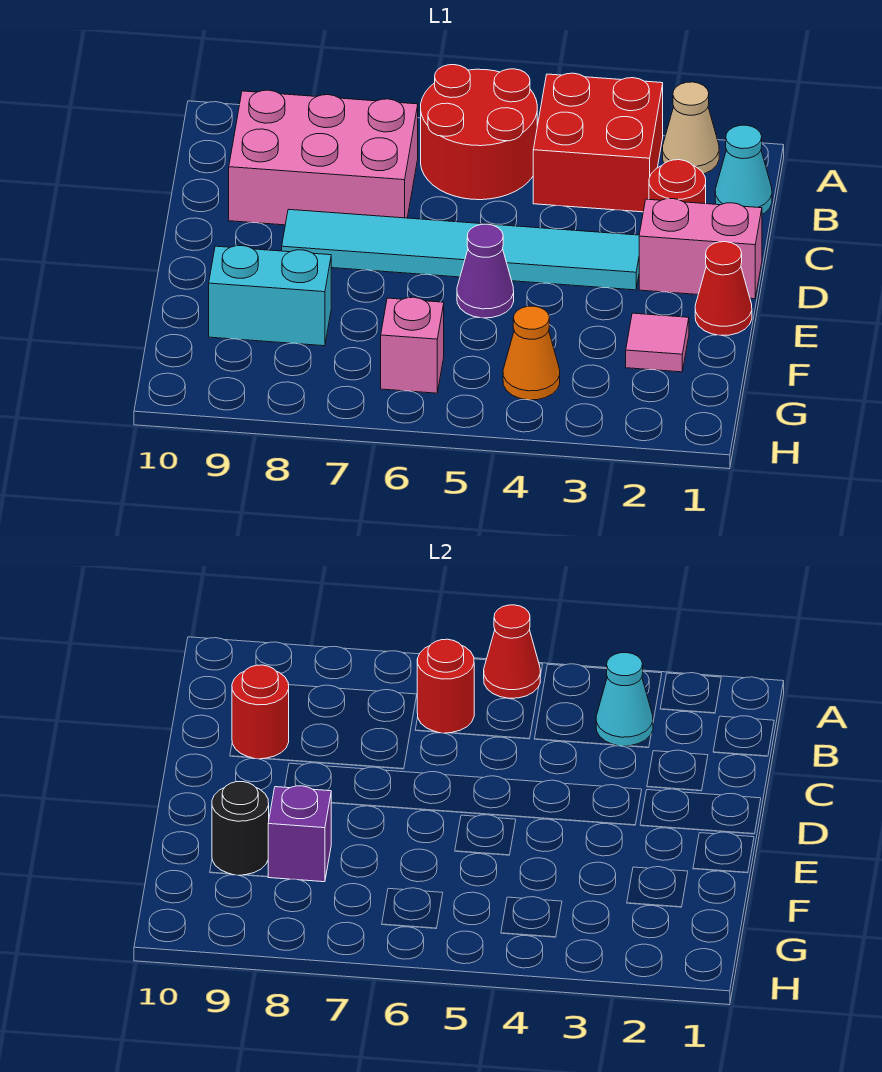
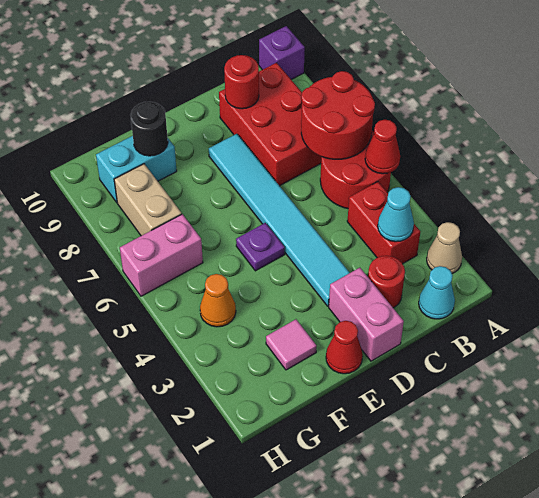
red brick A3:B4 level 1 -> red brick B3:B4 level 1
red round brick B6 level 2 -> red round brick A6:B7 level 2
pink brick B7:C9 level 1 -> red brick B7:C9 level 1
purple cone E5 level 1 -> purple plate E5 level 1
cyan brick F8:F9 level 1 -> cyan brick F9:G9 level 1
purple brick F8 level 2 -> purple brick A10 level 1
pink brick G6 level 1 -> pink brick G6:H6 level 1
none -> tan brick G7:G8 level 1

